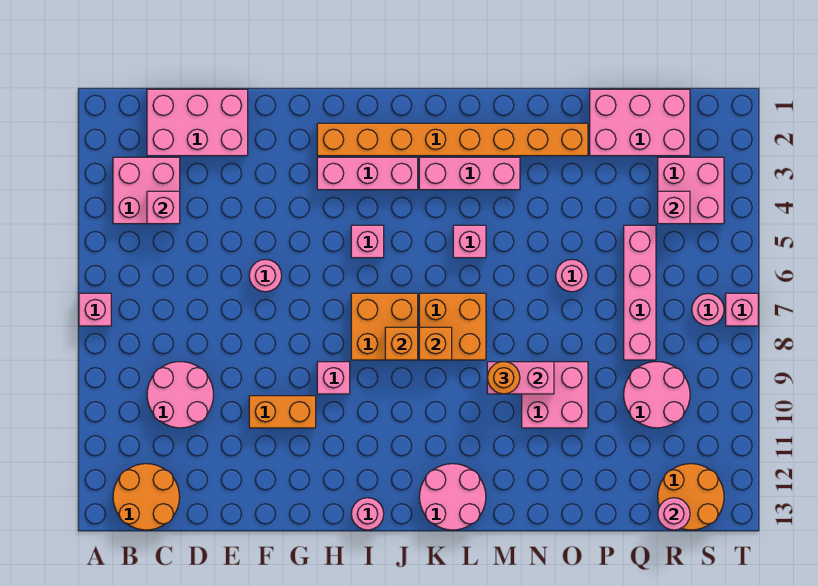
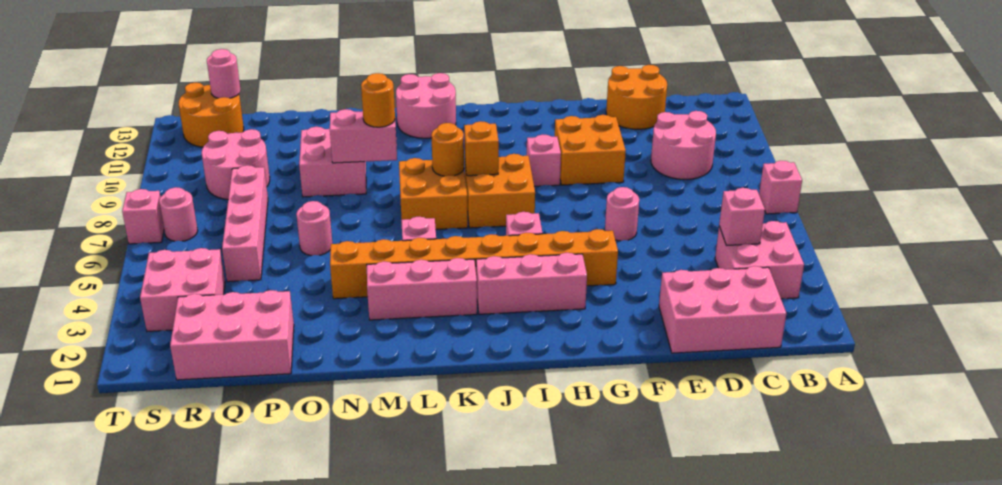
orange round brick B12:C13 level 1 -> orange round brick D12:E13 level 1
orange brick F10:G10 level 1 -> orange brick F9:G10 level 1
orange brick H2:O2 level 1 -> orange brick G4:N4 level 1
pink round brick I13 level 1 -> none
orange brick K8 level 2 -> orange round brick K8 level 2
pink brick R4 level 2 -> none

